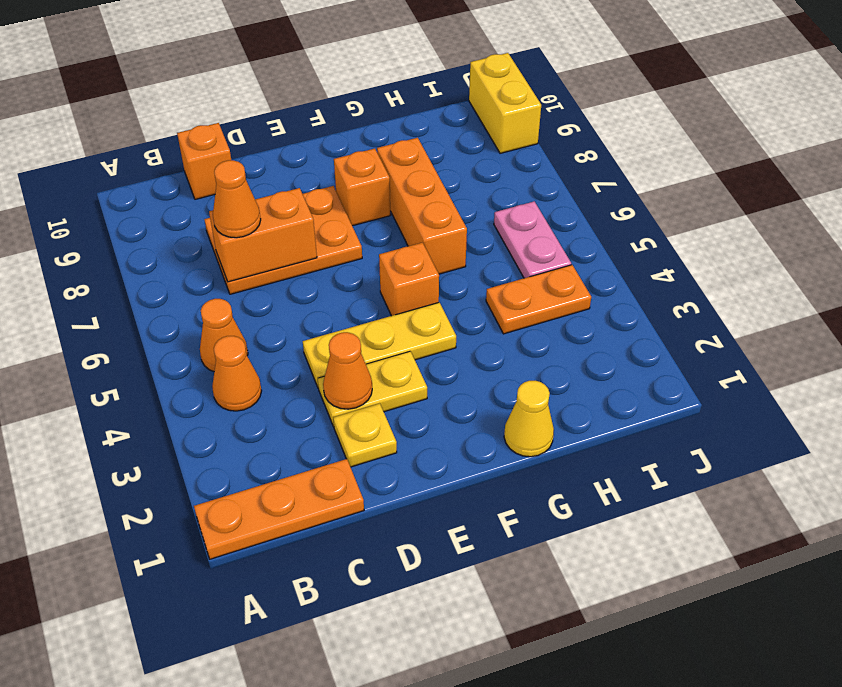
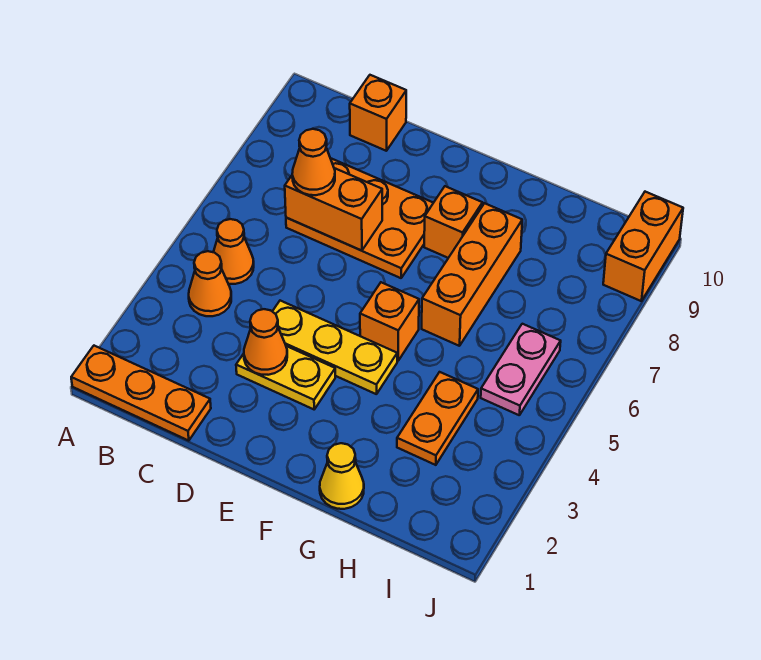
yellow plate D2 level 1 -> none
orange plate H4:I4 level 1 -> orange plate H3:H4 level 1
yellow brick J9:J10 level 1 -> orange brick J9:J10 level 1

